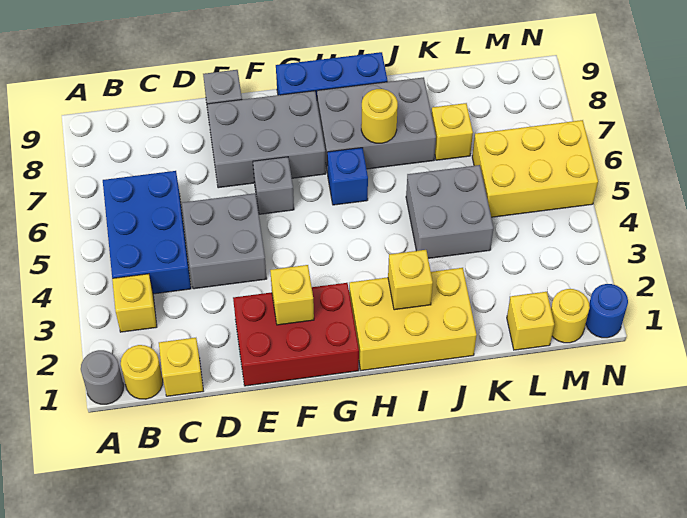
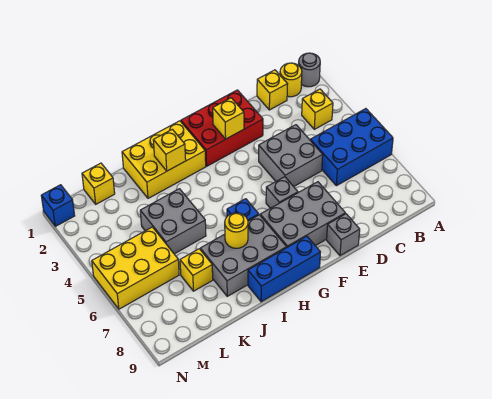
blue brick B4:C6 level 1 -> blue brick A5:C6 level 1
yellow round brick M1 level 1 -> none
blue round brick N1 level 1 -> blue brick N1 level 1

